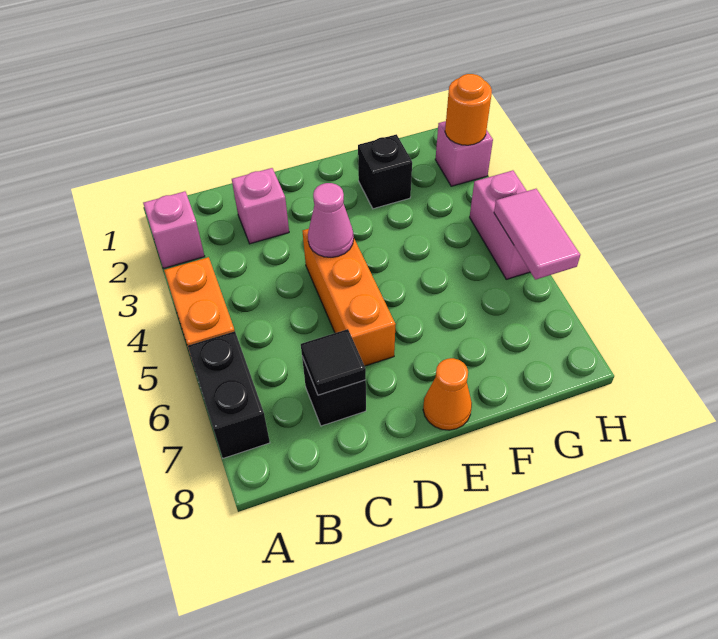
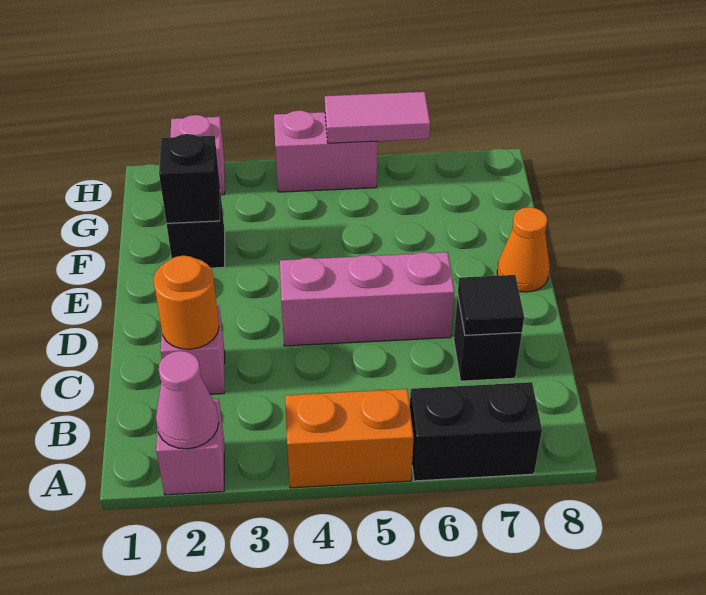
orange brick D4:D6 level 1 -> pink brick D4:D6 level 1
pink cone D4 level 2 -> pink cone A2 level 2
none -> black brick F2 level 2
orange round brick H2 level 2 -> orange round brick C2 level 2

